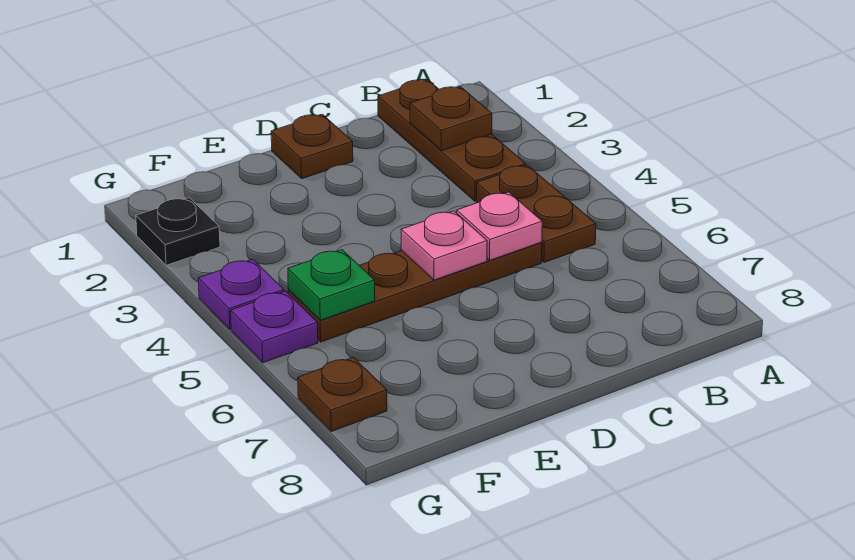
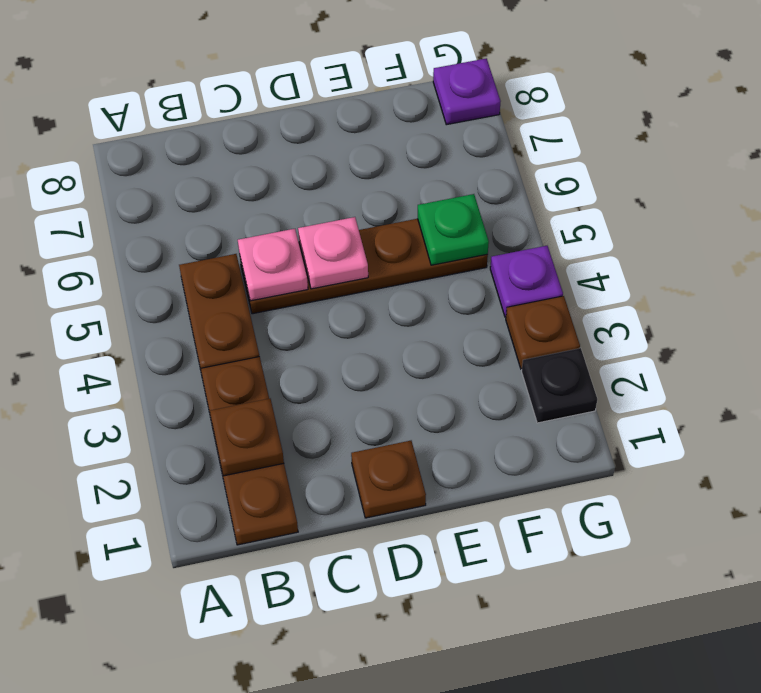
purple plate G5 level 1 -> purple plate G8 level 1
brown plate G7 level 1 -> brown plate G3 level 1

